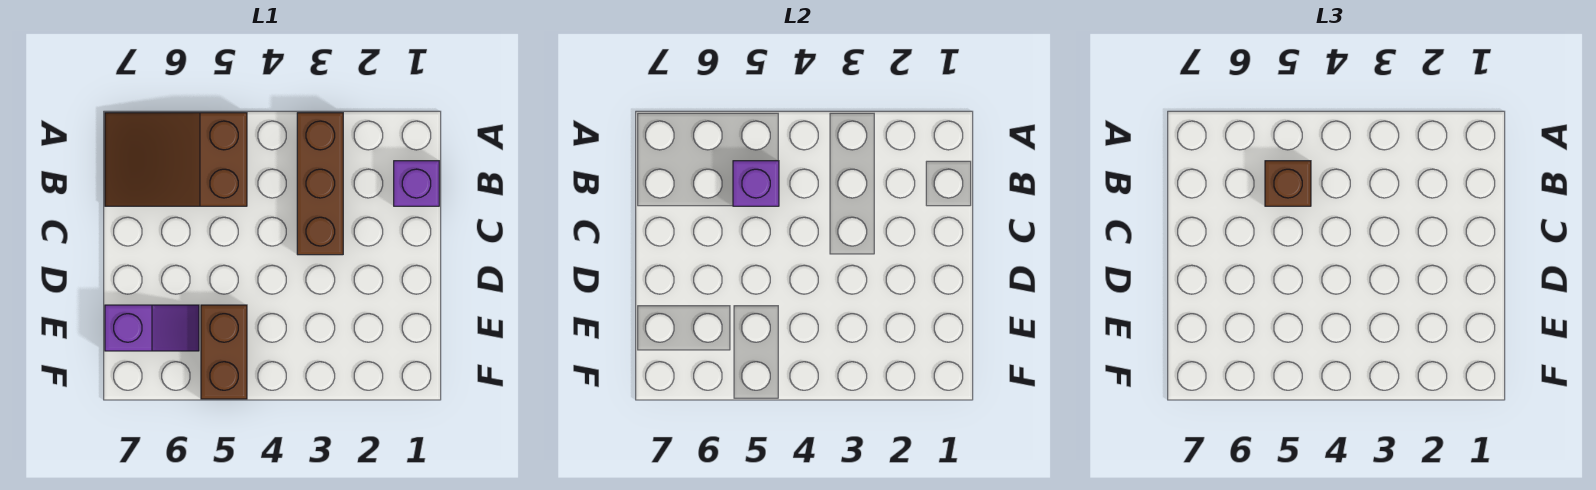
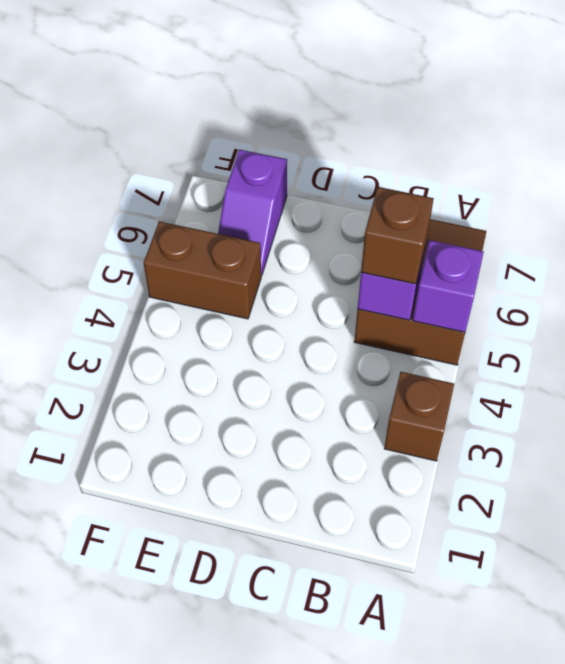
brown brick A3:C3 level 1 -> brown brick A3 level 1
purple brick B1 level 1 -> purple brick A5 level 2

